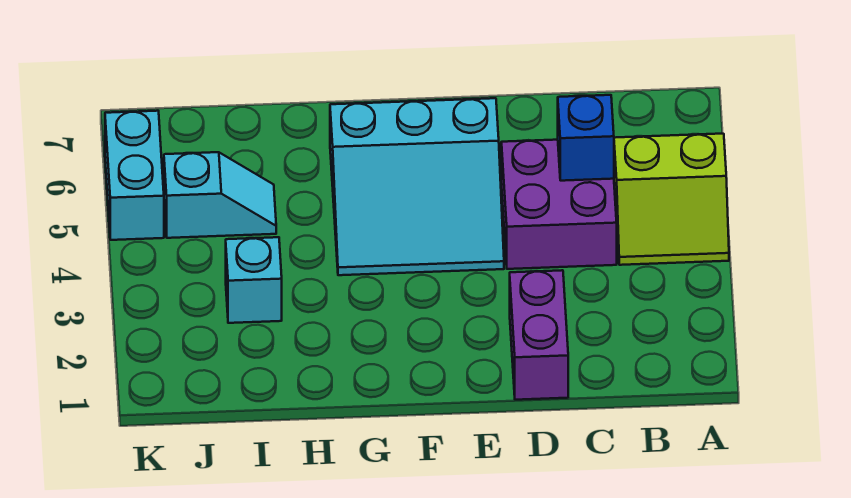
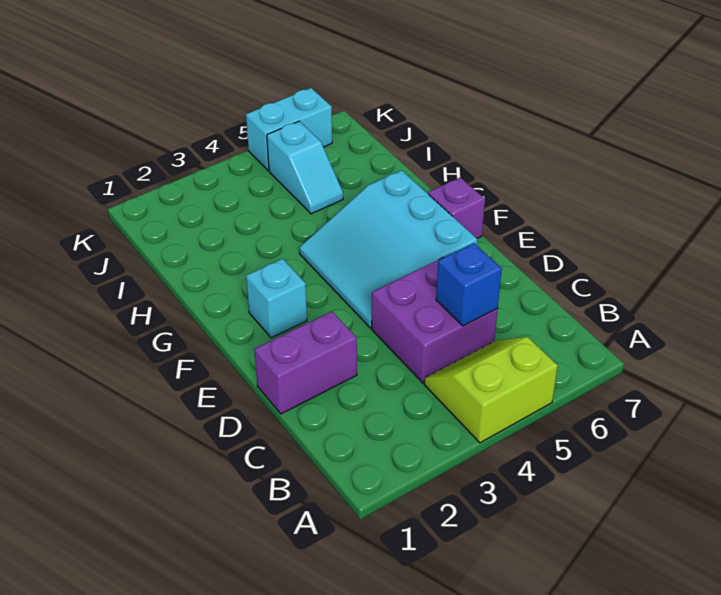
lime slope A4:B5 level 1 top 5 -> lime slope A4:B5 level 1 top A
none -> purple brick F7 level 1
cyan brick I3 level 1 -> cyan brick F2 level 1

